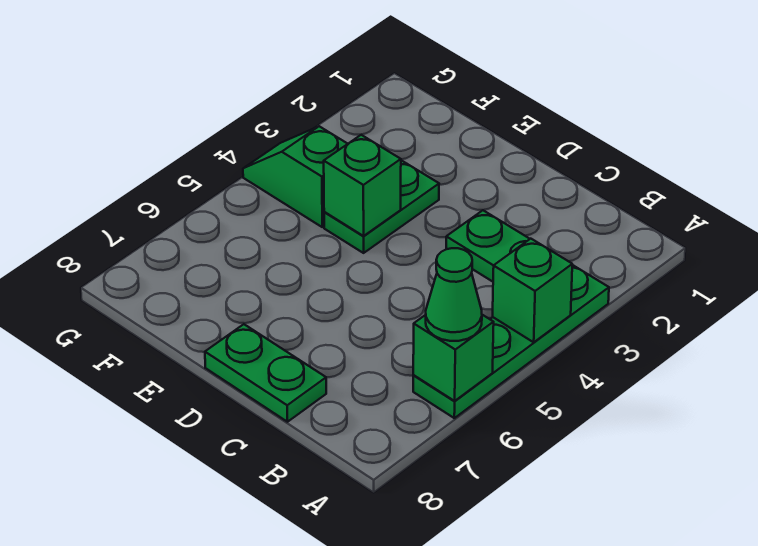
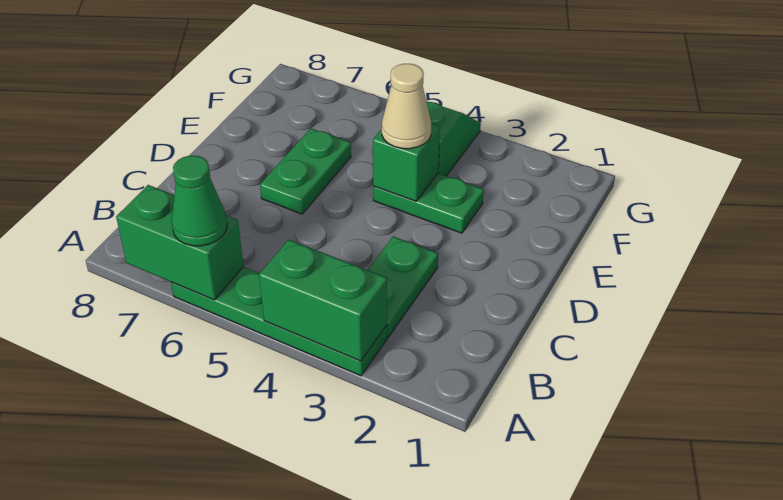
green brick A4 level 2 -> green brick A3:A4 level 2
green brick A6 level 2 -> green brick A6:A7 level 2
green plate C8:D8 level 1 -> green plate D6:E6 level 1
none -> tan cone E4 level 3

